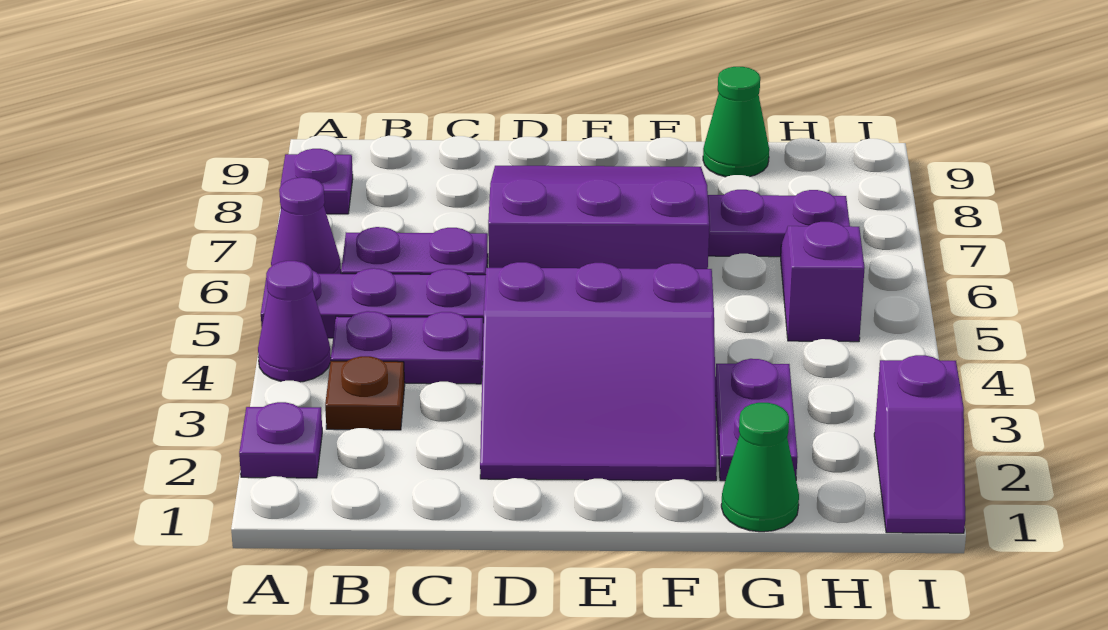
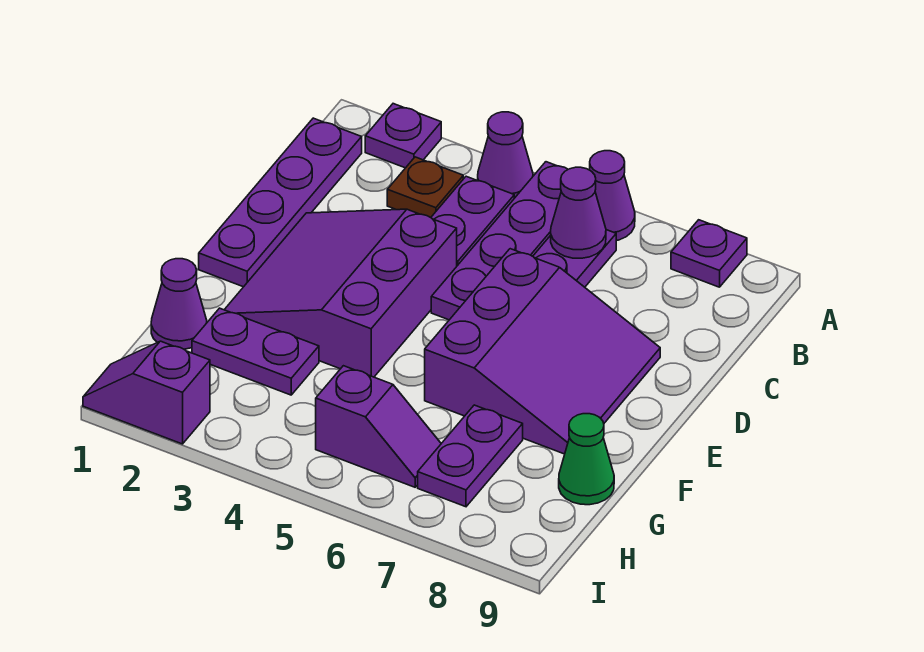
none -> purple plate B1:E1 level 1
none -> purple cone B6 level 2
green cone G1 level 1 -> purple cone G1 level 1

